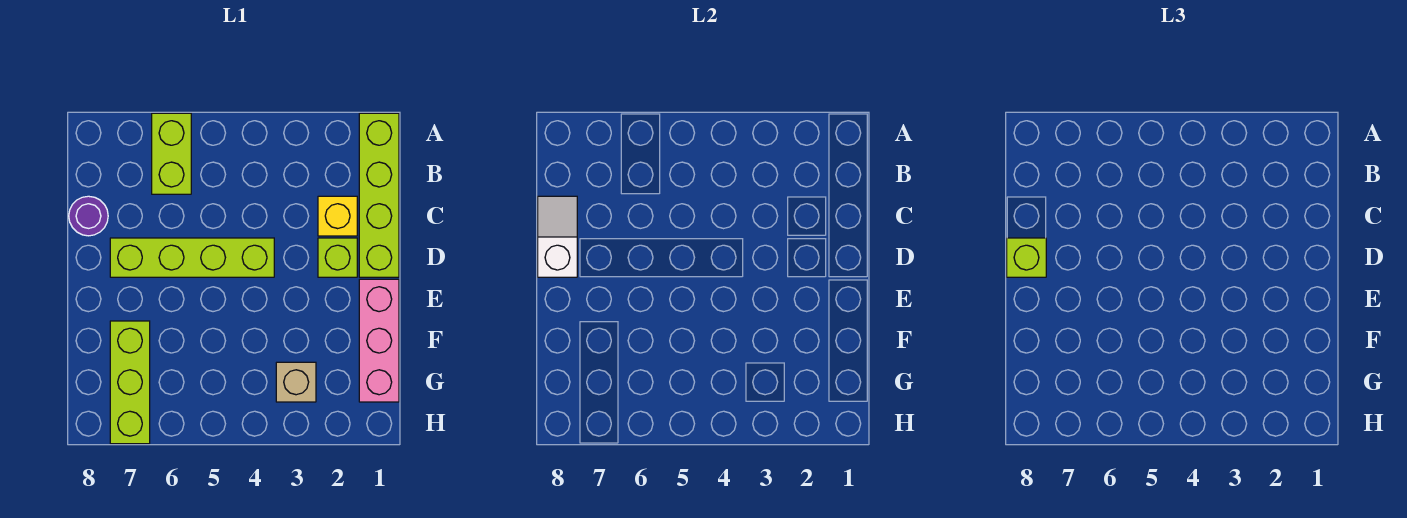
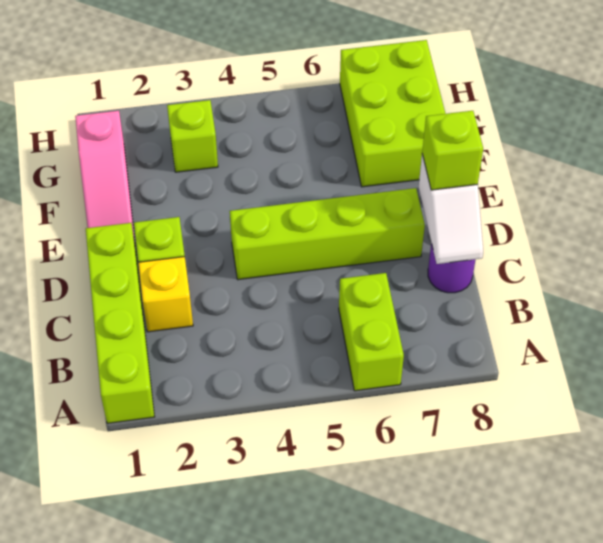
pink brick E1:G1 level 1 -> pink slope E1:G1 level 1 top G
lime brick F7:H7 level 1 -> lime brick F7:H8 level 1
tan brick G3 level 1 -> lime brick G3 level 1

